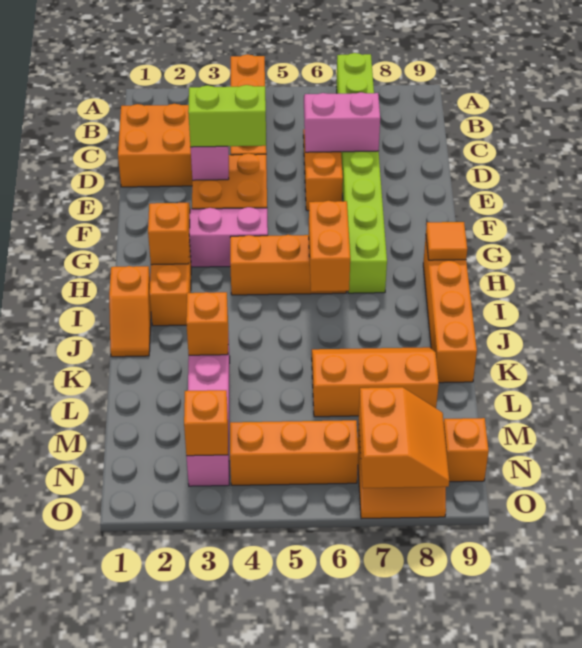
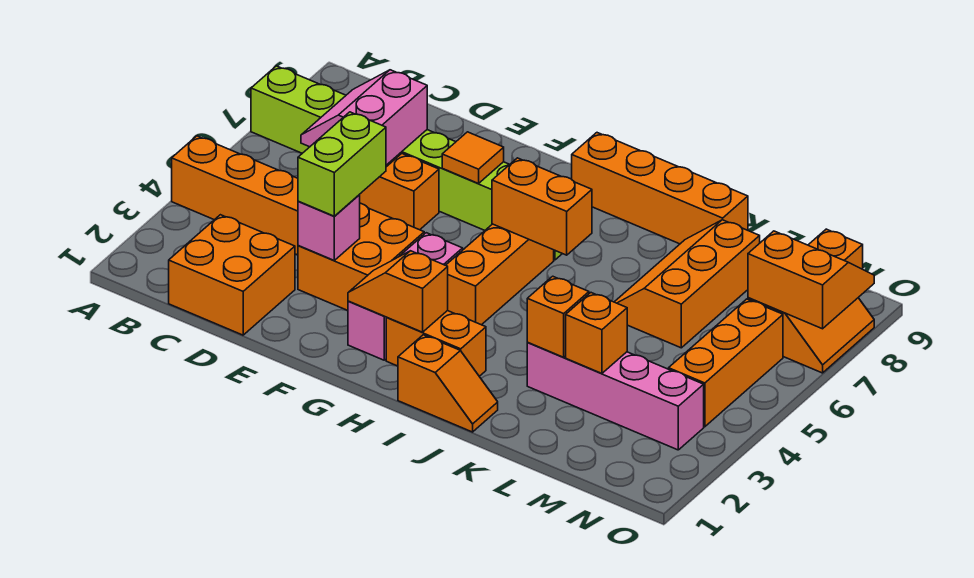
orange tile H9 level 2 -> orange tile F7 level 2
orange brick N3 level 2 -> orange brick L3 level 2

